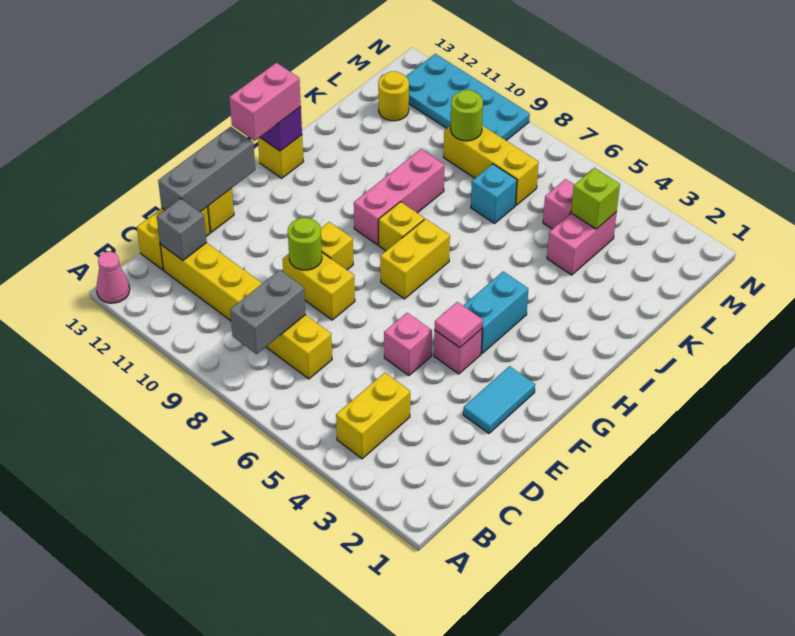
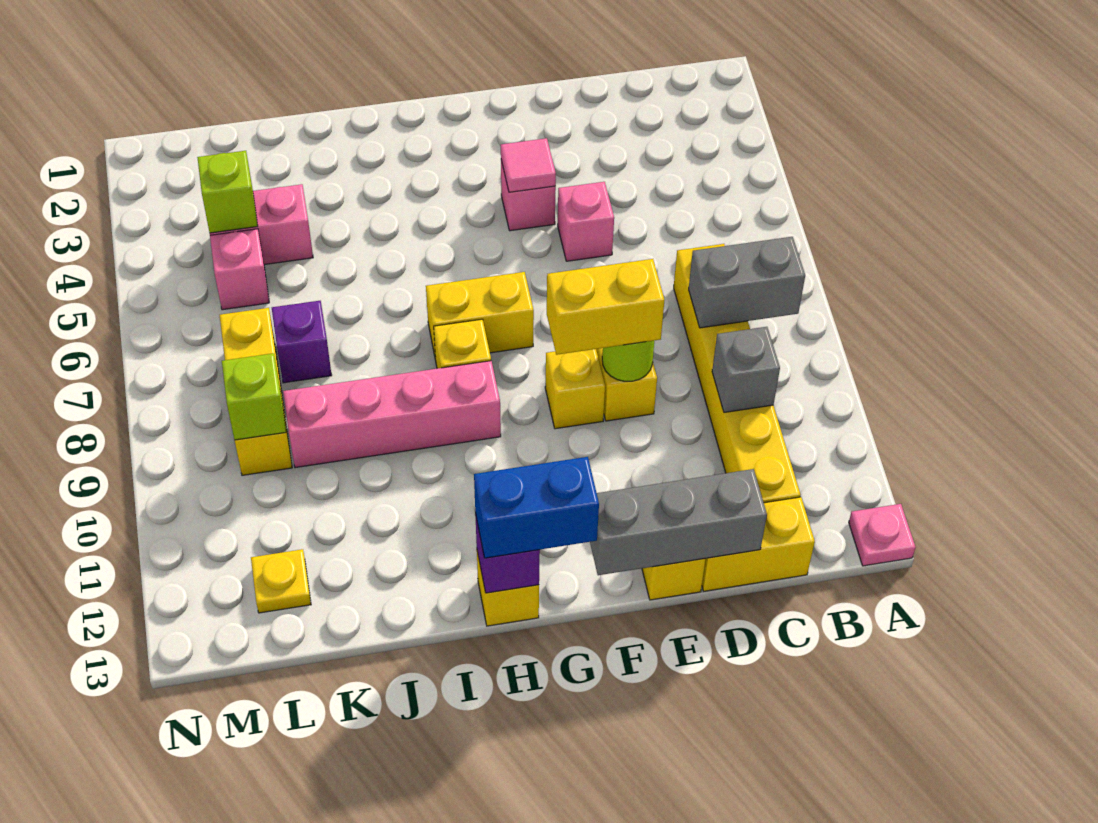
pink cone A13 level 1 -> pink plate A13 level 1
yellow brick B4:C4 level 1 -> yellow brick E9:F9 level 3
grey brick C12 level 2 -> grey brick C10 level 2
cyan tile E2:F2 level 1 -> none
cyan brick G4:H4 level 1 -> none
pink brick G13:H13 level 3 -> blue brick G13:H13 level 3
pink brick H9:J9 level 1 -> pink brick H9:K9 level 1
cyan brick K7 level 1 -> purple brick K7 level 1
lime round brick L9 level 2 -> lime brick L9 level 2
yellow round brick L12 level 1 -> yellow plate L12 level 1
cyan plate M9:N12 level 1 -> none

